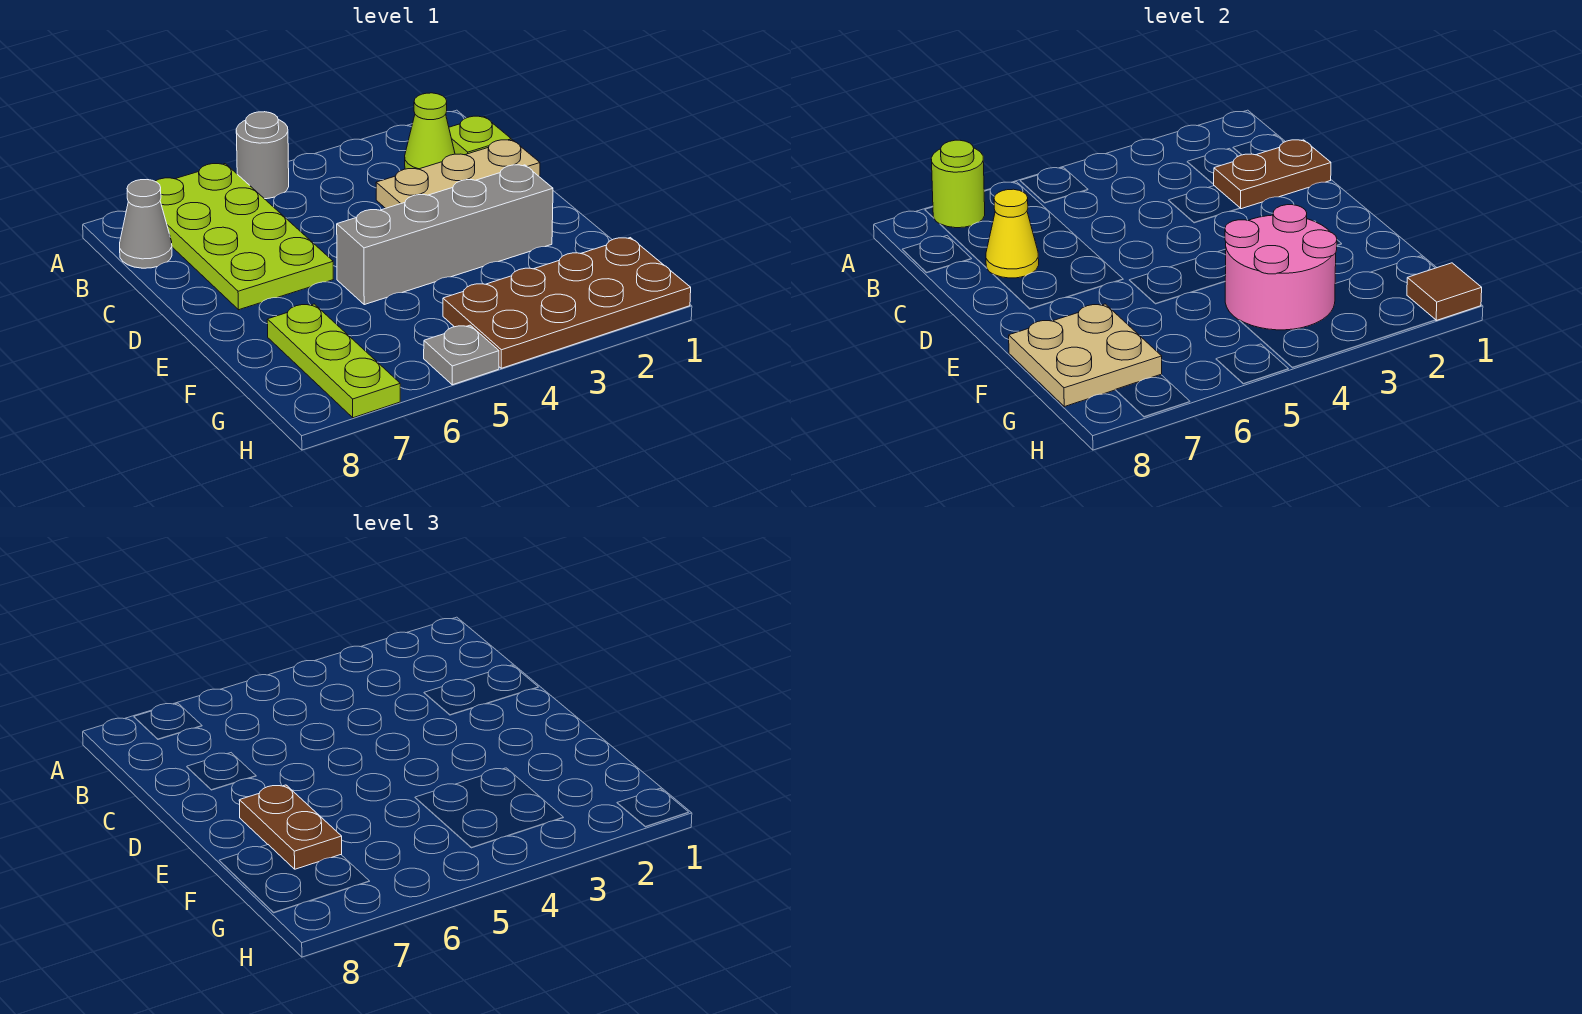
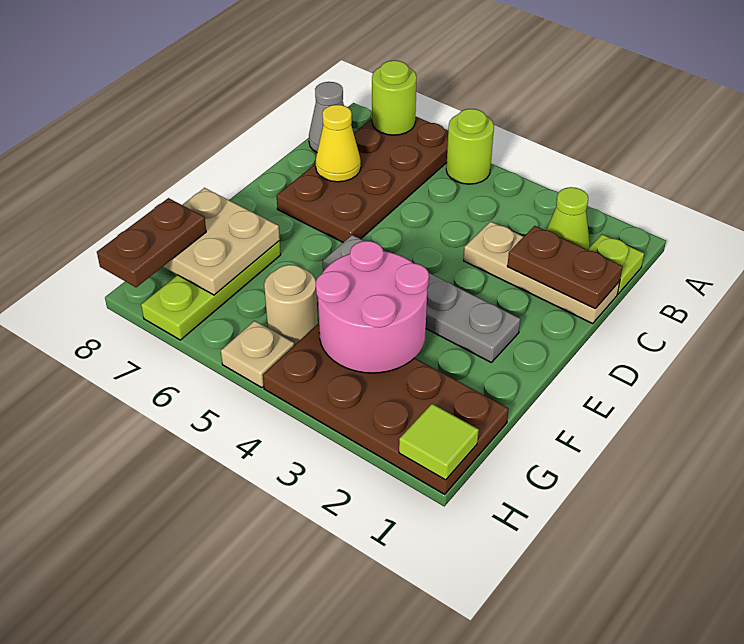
grey round brick A5 level 1 -> lime round brick A5 level 1
lime plate A6:D7 level 1 -> brown plate A6:D7 level 1
grey brick E2:E5 level 1 -> grey plate E2:E5 level 1
brown plate E7:F7 level 3 -> brown plate G8:H8 level 3
none -> tan round brick G5 level 1
brown tile H1 level 2 -> lime tile H1 level 2
grey plate H5 level 1 -> tan plate H5 level 1

